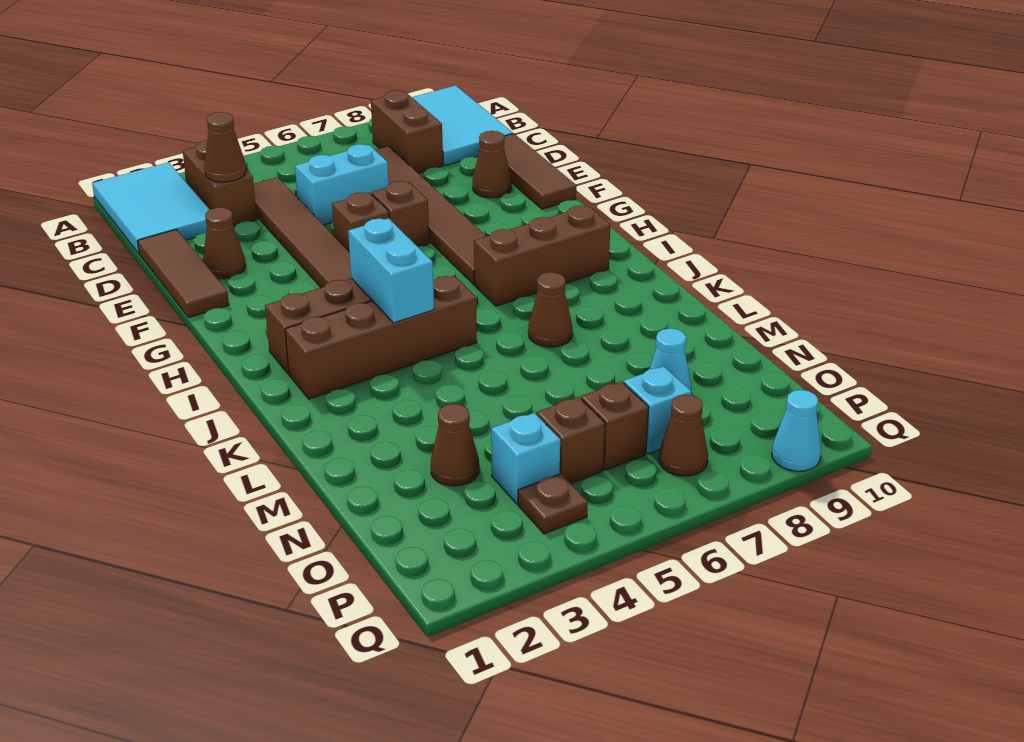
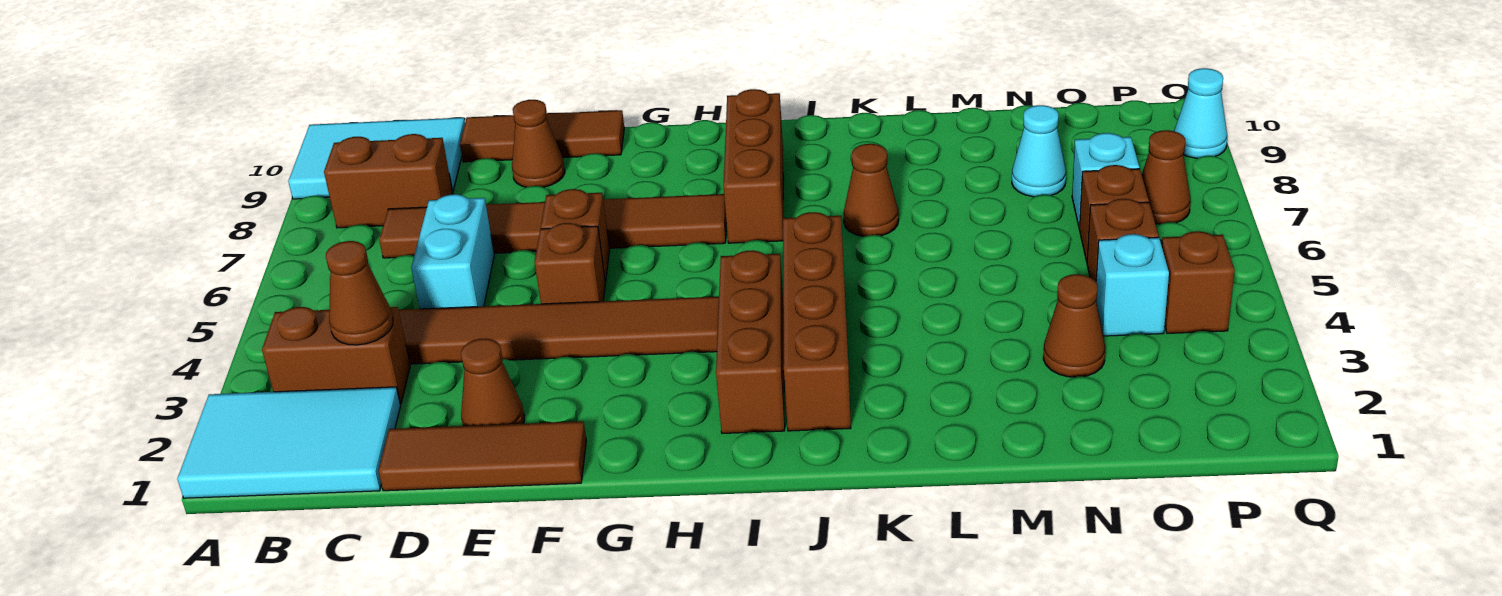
cyan brick I4:J4 level 2 -> none
brown plate P4 level 1 -> brown brick P4 level 1

